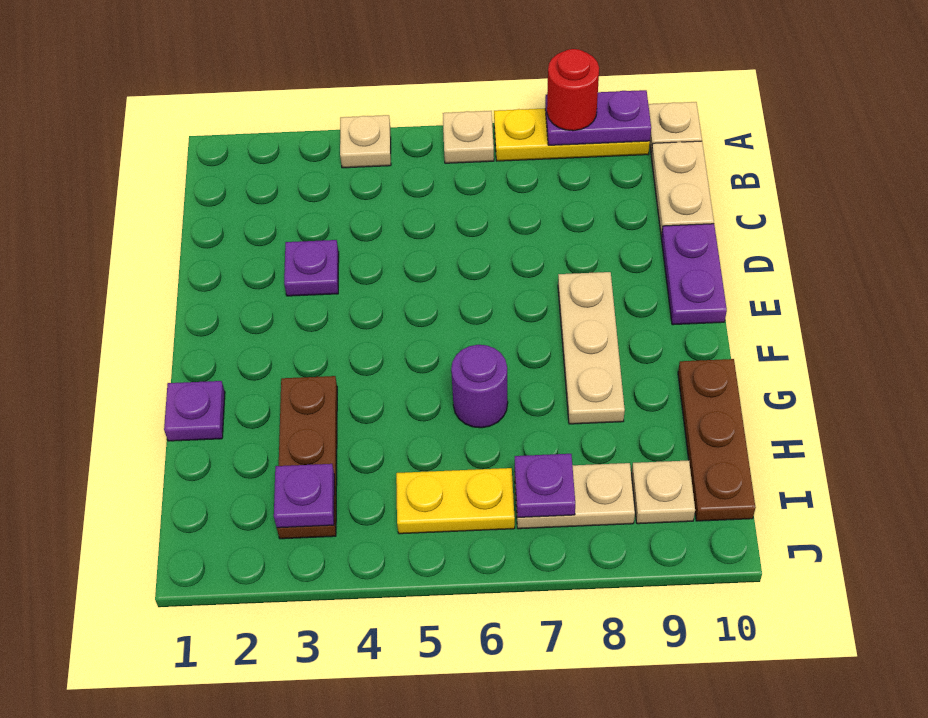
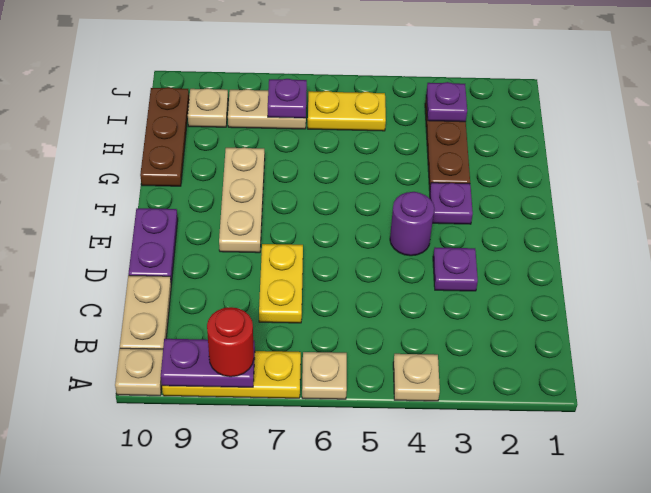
none -> yellow plate C7:D7 level 1
purple plate G1 level 1 -> purple plate F3 level 1
purple round brick G6 level 1 -> purple round brick E4 level 1

